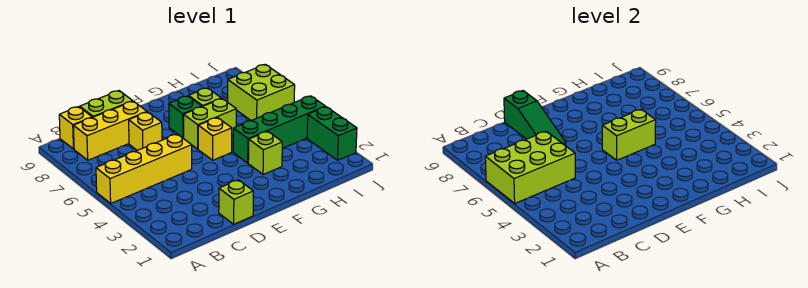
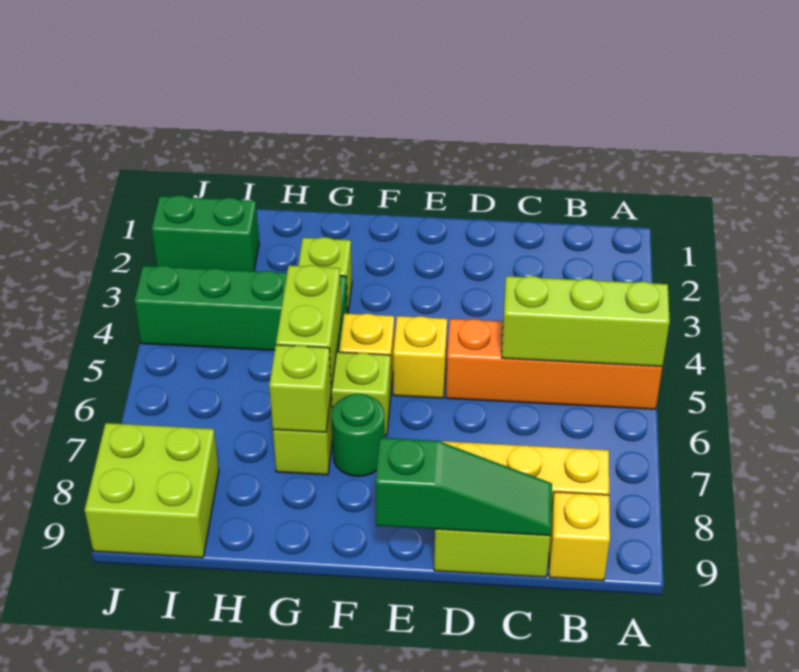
yellow brick A5:D5 level 1 -> orange brick A5:D5 level 1
lime brick A5:C6 level 2 -> lime brick A5:C5 level 2
lime brick D1 level 1 -> lime brick G7 level 2
yellow brick D7 level 1 -> yellow brick E5 level 1
green slope D7:D9 level 2 top 9 -> green slope C9:E9 level 2 top E
lime brick F5:G5 level 2 -> lime brick G5:G6 level 2
green brick F7 level 1 -> green round brick F7 level 1
lime brick I6:J7 level 1 -> lime brick I8:J9 level 1
green brick J2:J3 level 1 -> green brick I2:J2 level 1

